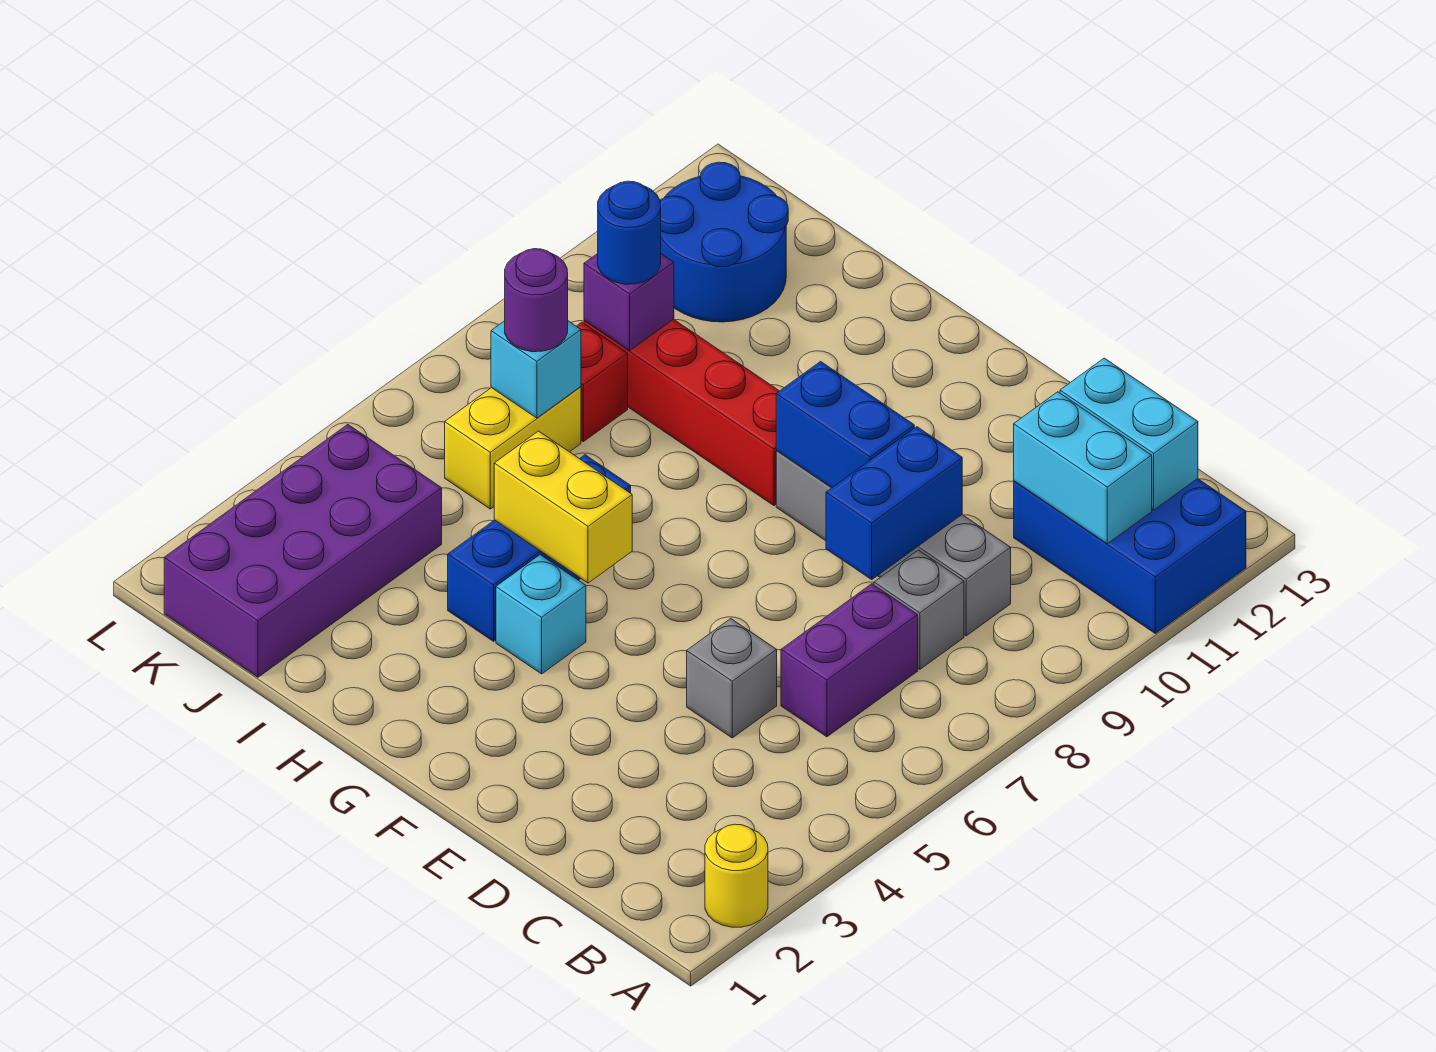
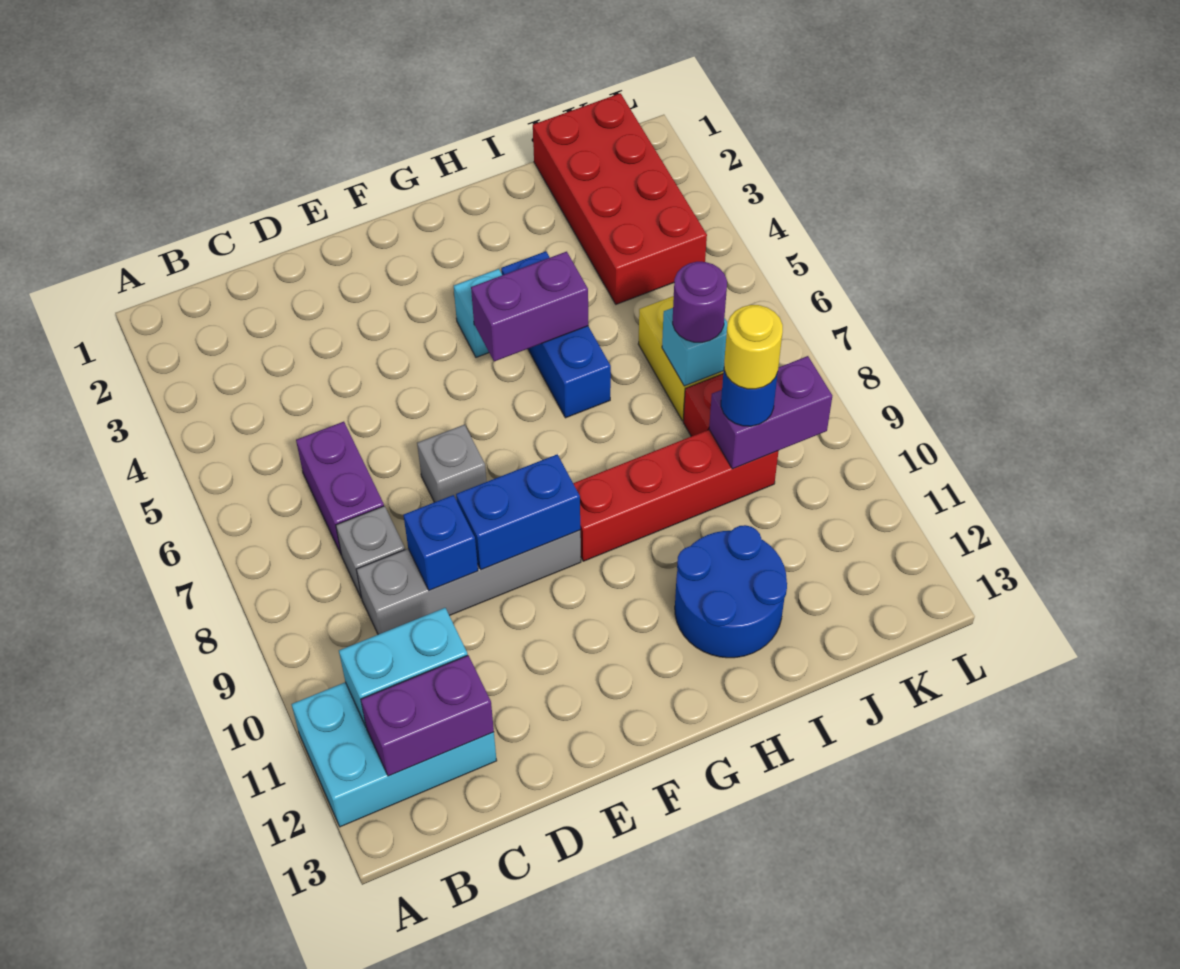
yellow round brick A2 level 1 -> yellow round brick J9 level 4
blue brick A11:C12 level 1 -> cyan brick A11:C12 level 1
cyan brick B12:C12 level 2 -> purple brick B12:C12 level 2
grey brick D5 level 1 -> grey brick E7 level 1
blue brick D8:D9 level 2 -> blue brick D9 level 2
yellow brick G5:H5 level 2 -> purple brick G5:H5 level 2
purple brick J1:K4 level 1 -> red brick J1:K4 level 1
purple brick J9 level 2 -> purple brick J9:K9 level 2
blue round brick J11:K12 level 1 -> blue round brick H11:I12 level 1

